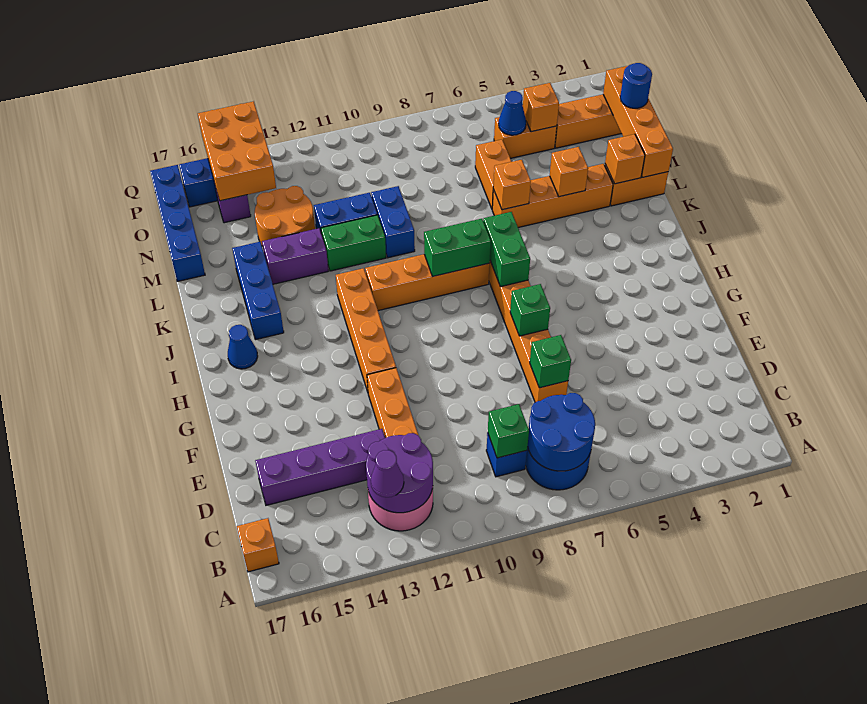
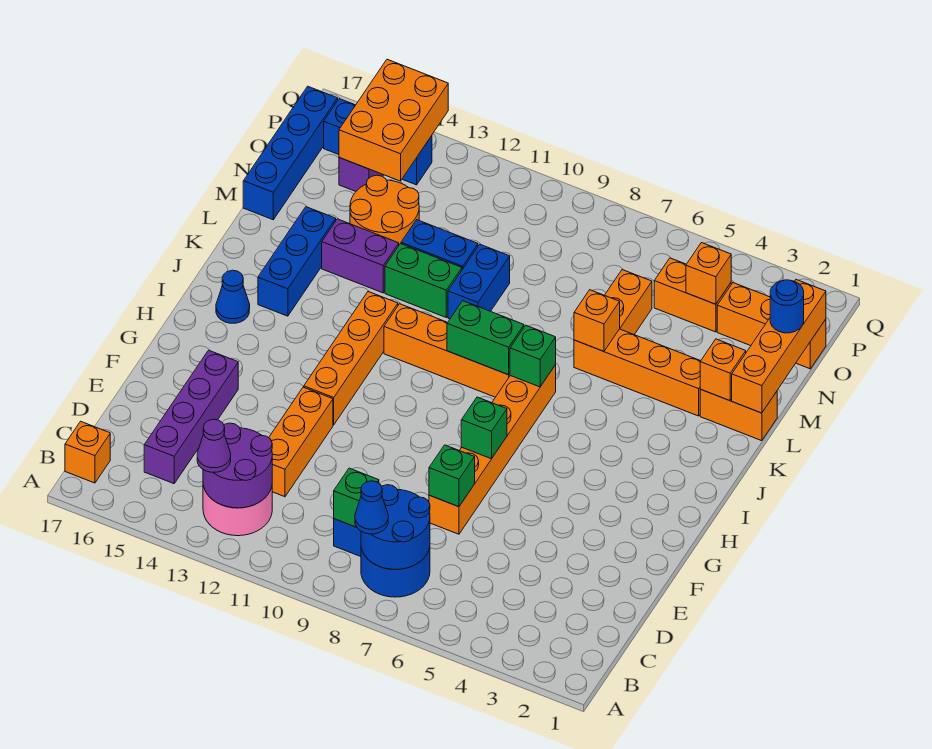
purple brick D13:D16 level 1 -> purple brick C15:F15 level 1
green brick I7:J7 level 2 -> green brick J7 level 2
orange brick L4 level 2 -> none
blue cone O5 level 2 -> blue cone B8 level 3

